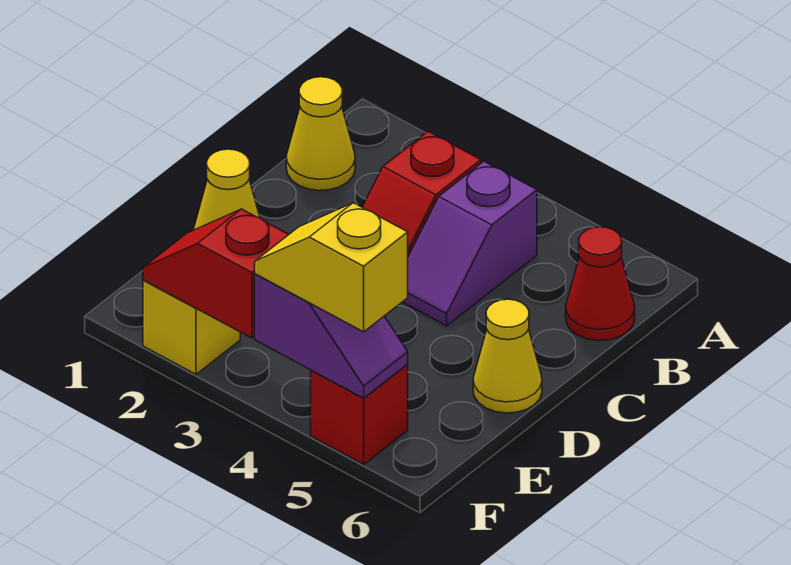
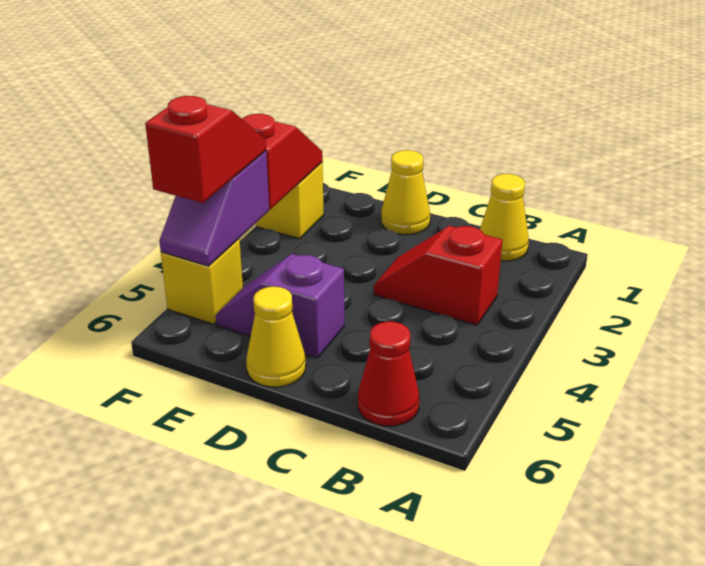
purple slope B4:C4 level 1 top B -> purple slope D5:E5 level 1 top D
yellow slope F4:F5 level 3 top 5 -> red slope F4:F5 level 3 top 5
red brick F5 level 1 -> yellow brick F5 level 1

